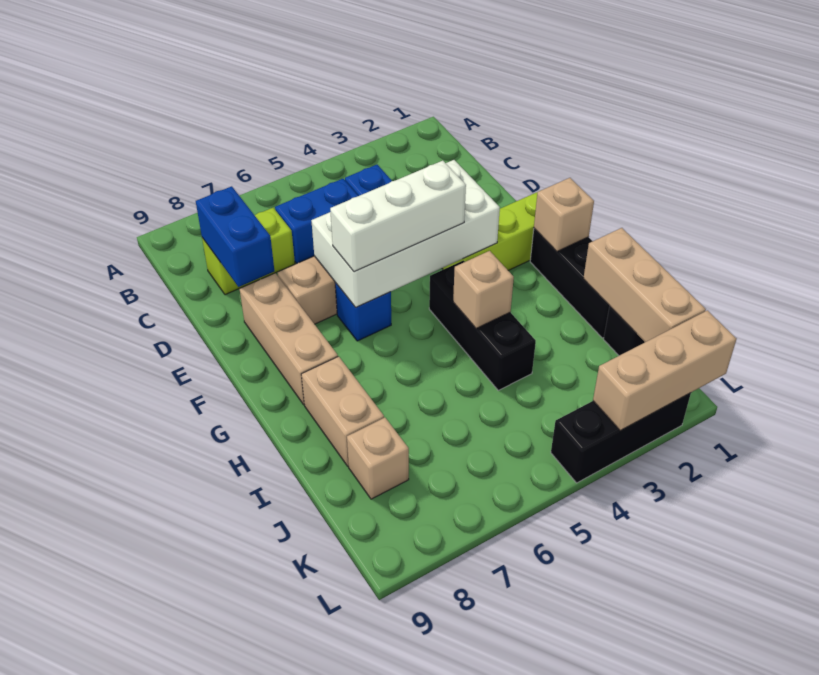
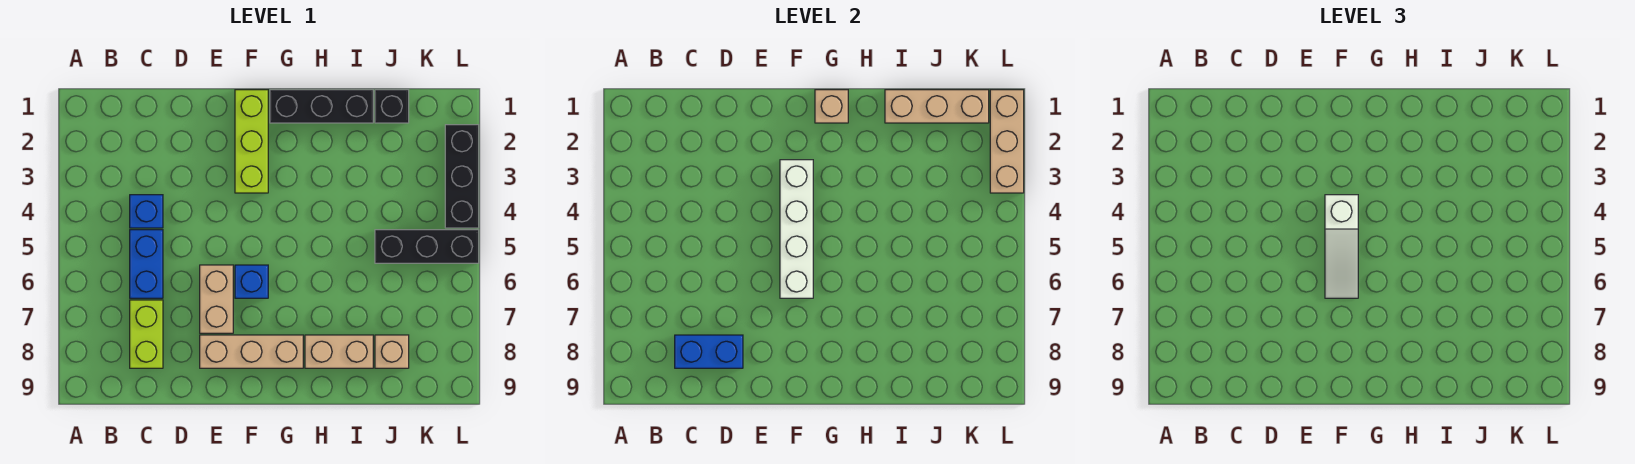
white brick E3:F6 level 2 -> white brick F3:F6 level 2
white brick F4:F6 level 3 -> white slope F4:F6 level 3 top 4
black brick G4:I4 level 1 -> black brick J5:L5 level 1
tan brick H4 level 2 -> none

